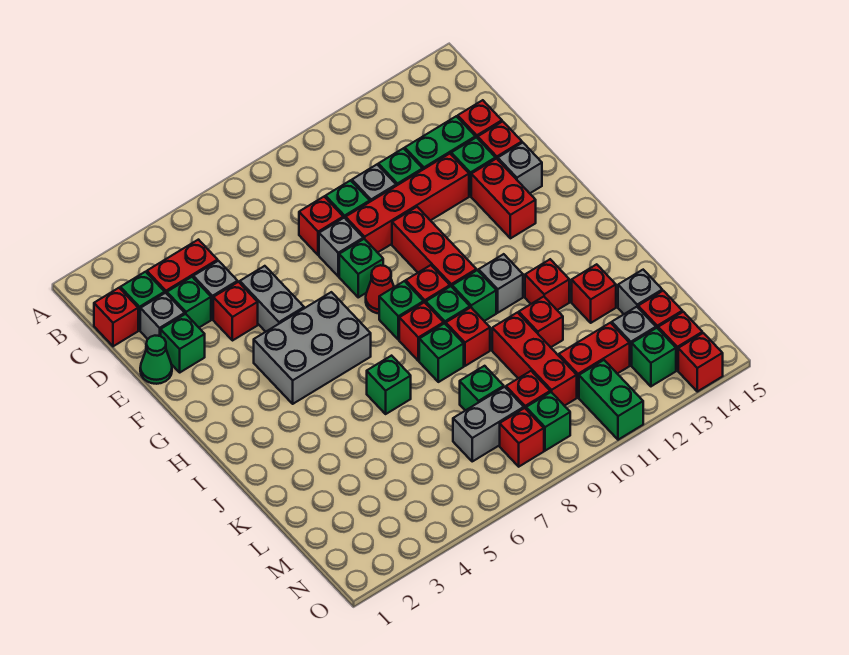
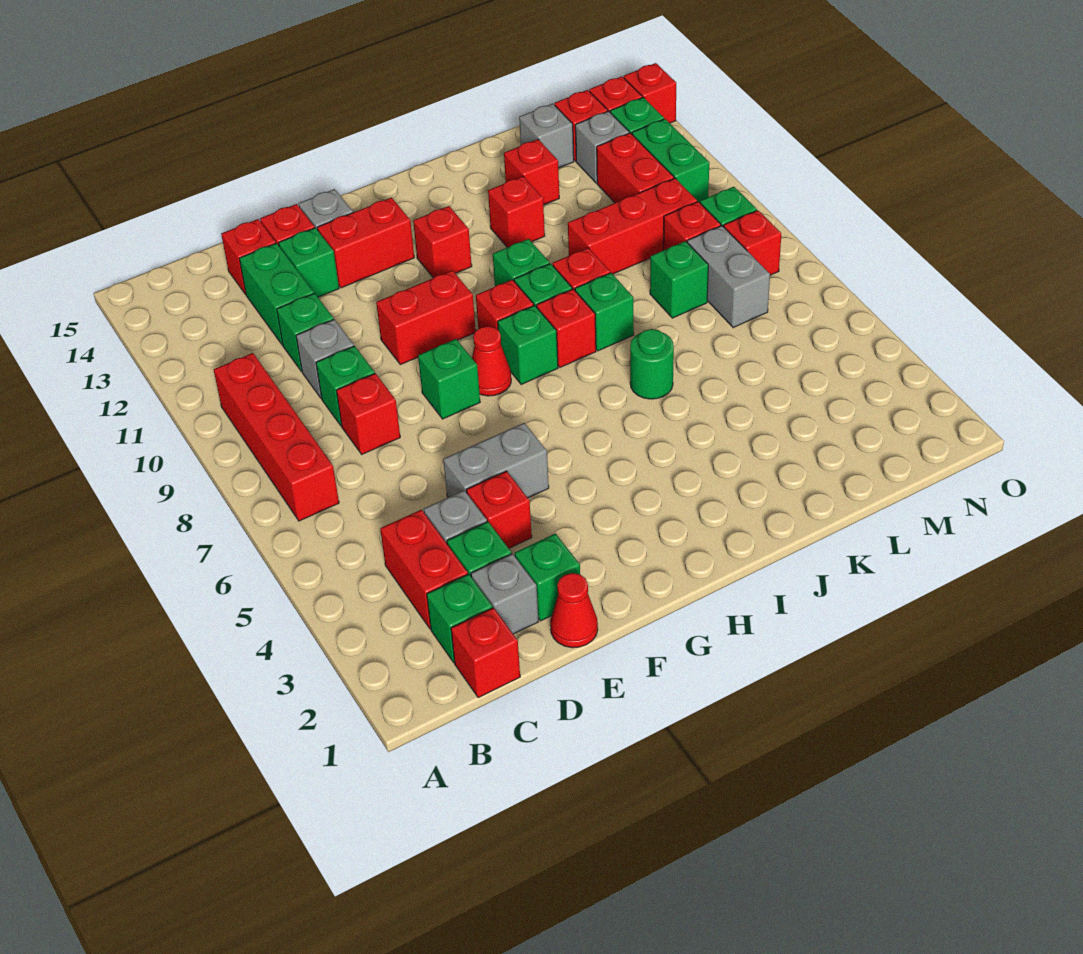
green cone E1 level 1 -> red cone E1 level 1
grey brick E8 level 1 -> none
red brick E9:E12 level 1 -> red brick B7:B10 level 1
red brick F10:H10 level 1 -> red brick F10:G10 level 1
grey brick G4:H6 level 1 -> none
grey brick I11 level 1 -> none
green brick J6 level 1 -> green round brick J6 level 1
red brick K11 level 1 -> red brick H12 level 1
green brick N11:O11 level 1 -> green brick N11:N12 level 1

